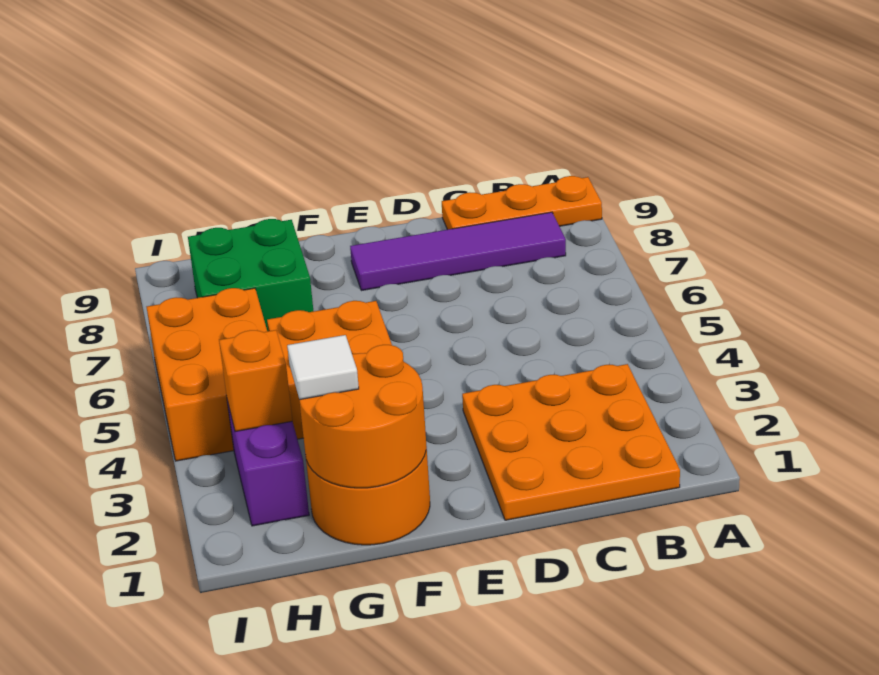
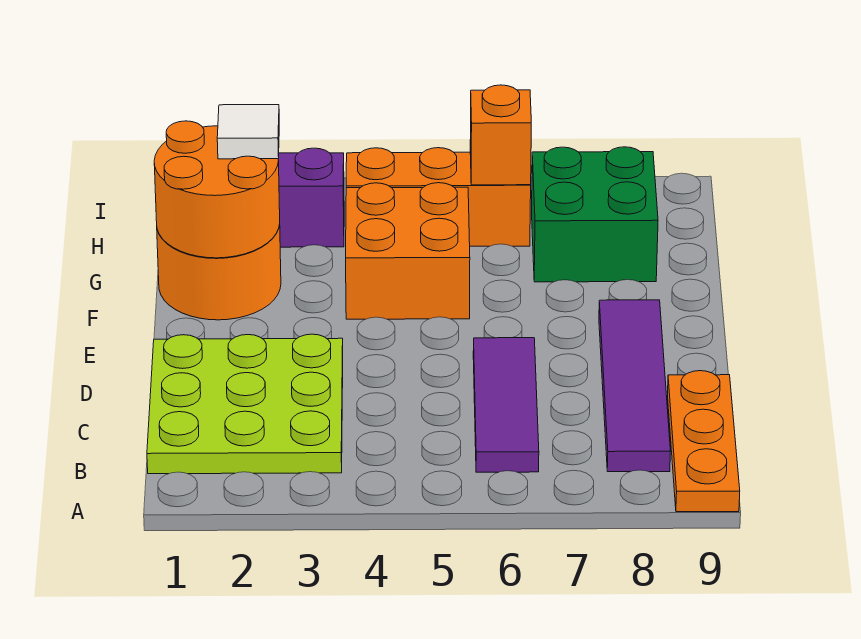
orange plate B1:D3 level 1 -> lime plate B1:D3 level 1
none -> purple tile B6:D6 level 1
orange brick H3 level 2 -> orange brick H6 level 2
orange brick H4:I6 level 1 -> orange brick H4:H6 level 1

